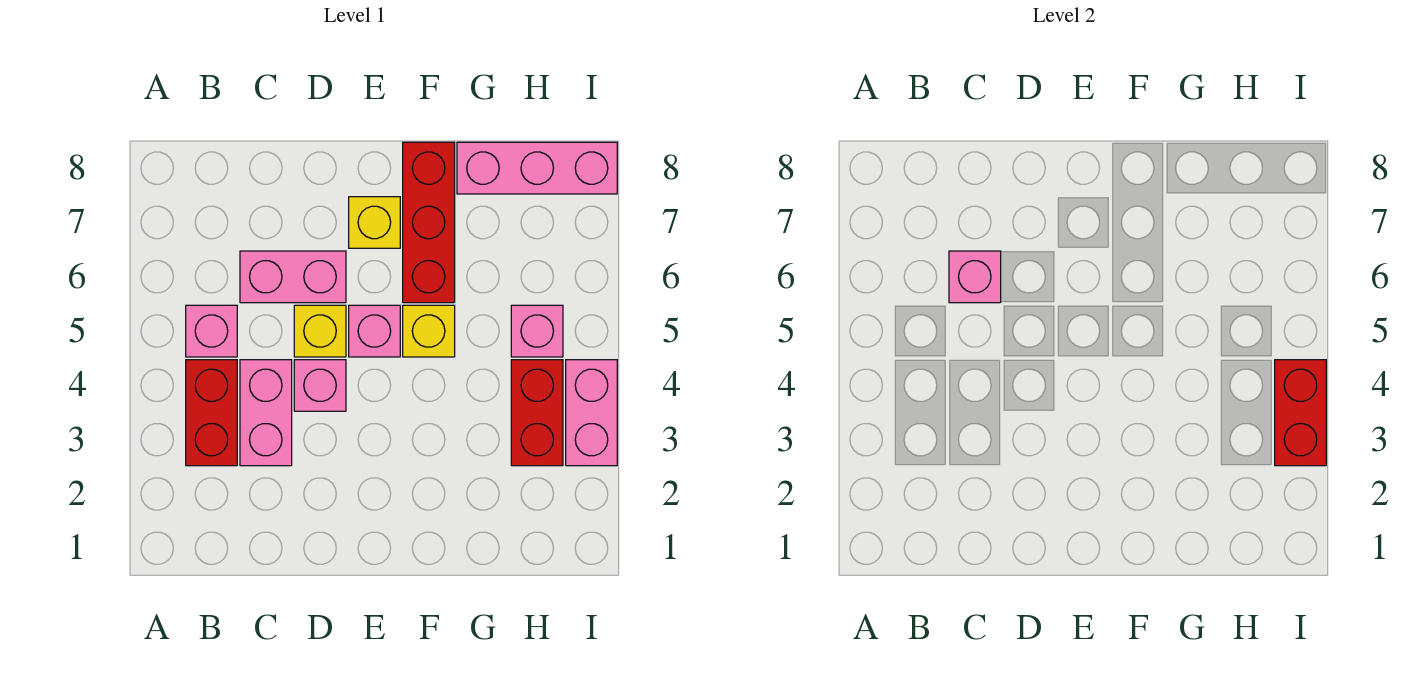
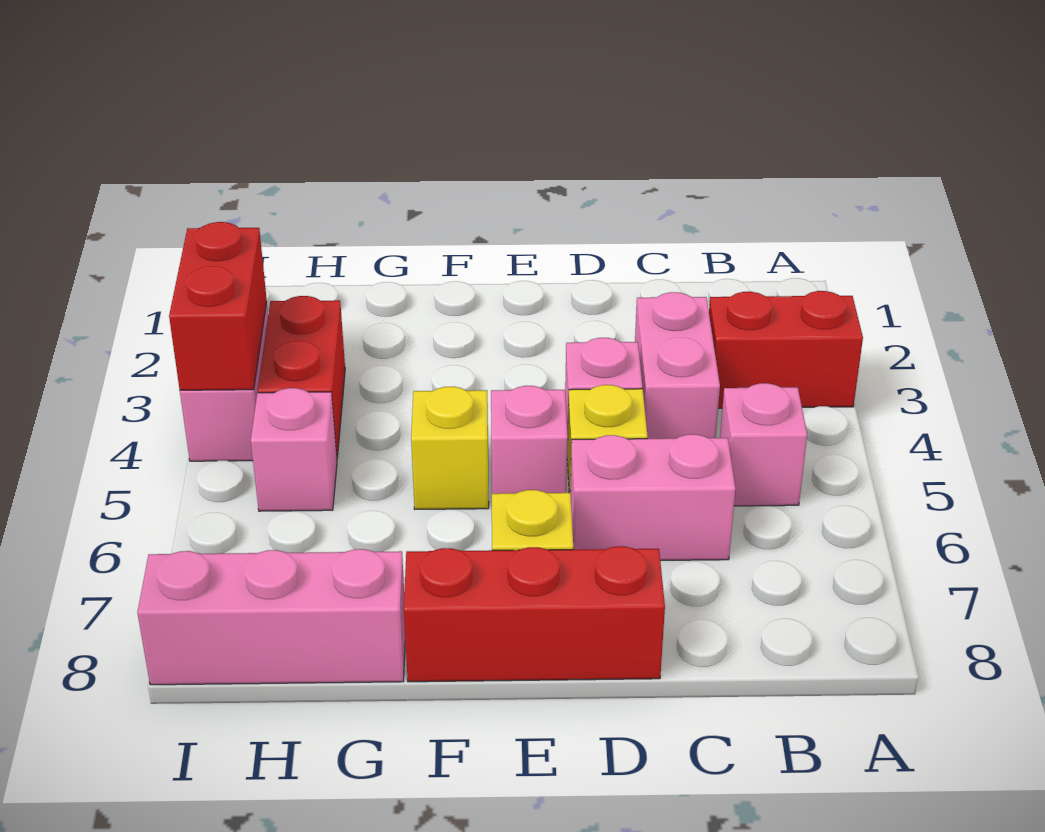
red brick B3:B4 level 1 -> red brick A3:B3 level 1
pink brick C6 level 2 -> none
red brick F6:F8 level 1 -> red brick D8:F8 level 1

